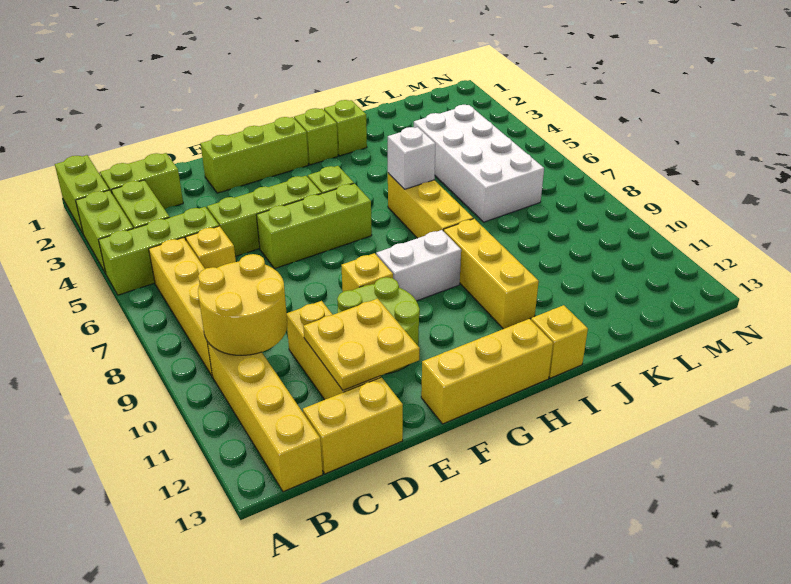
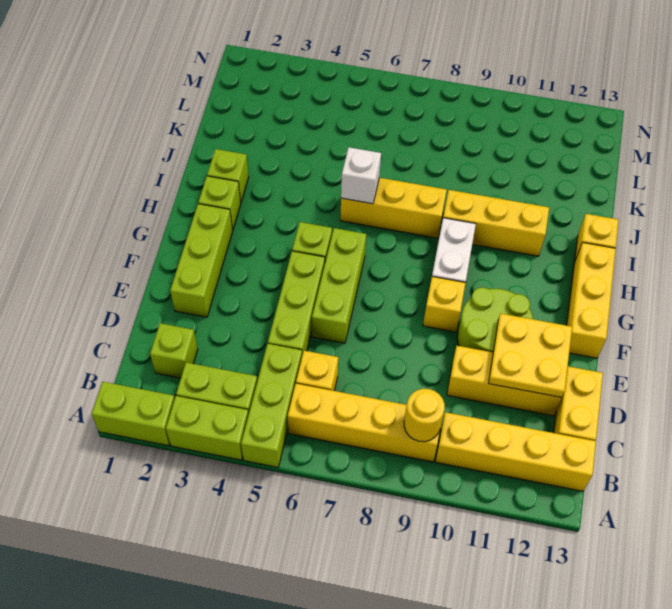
lime brick B2:C2 level 1 -> lime brick C2 level 1
yellow round brick B9:C10 level 2 -> yellow round brick B9 level 2
white brick K4:L7 level 1 -> none

